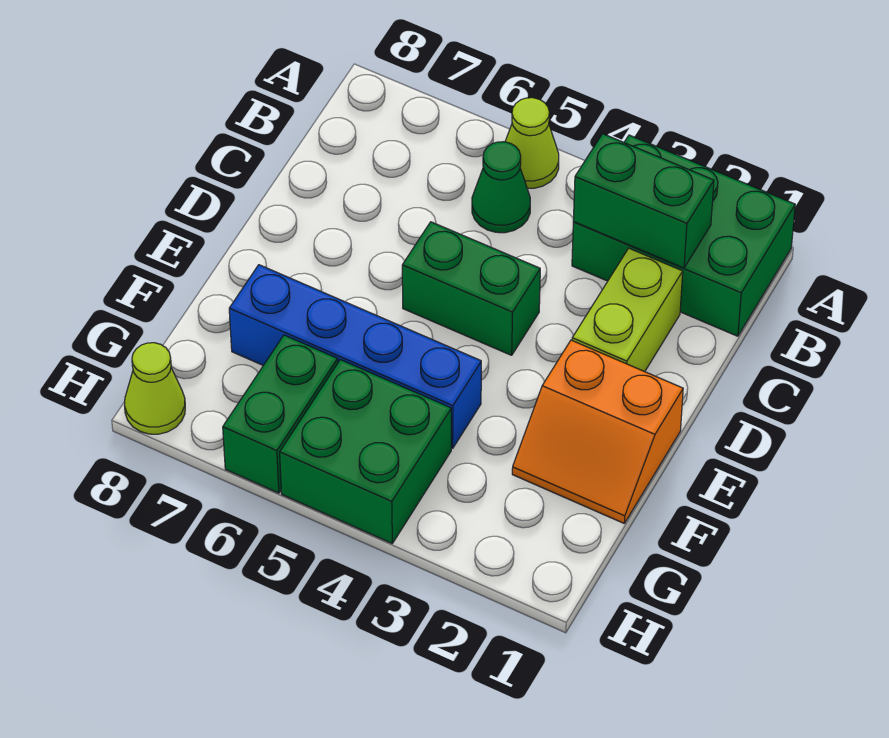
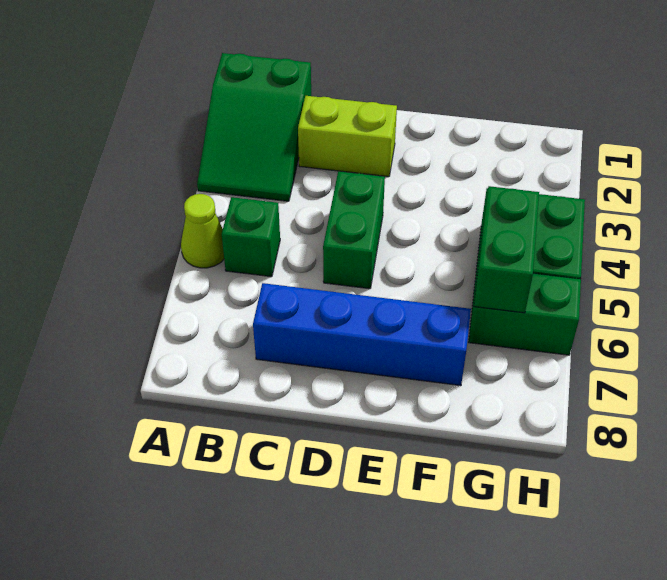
green brick A1:B3 level 1 -> green slope A1:B3 level 1 top 1
green brick B2:B3 level 2 -> green brick G5:G6 level 2
green cone B5 level 1 -> green brick B5 level 1
orange slope E1:F2 level 1 top E -> none
blue brick F4:F7 level 1 -> blue brick C7:F7 level 1
lime cone H8 level 1 -> none

